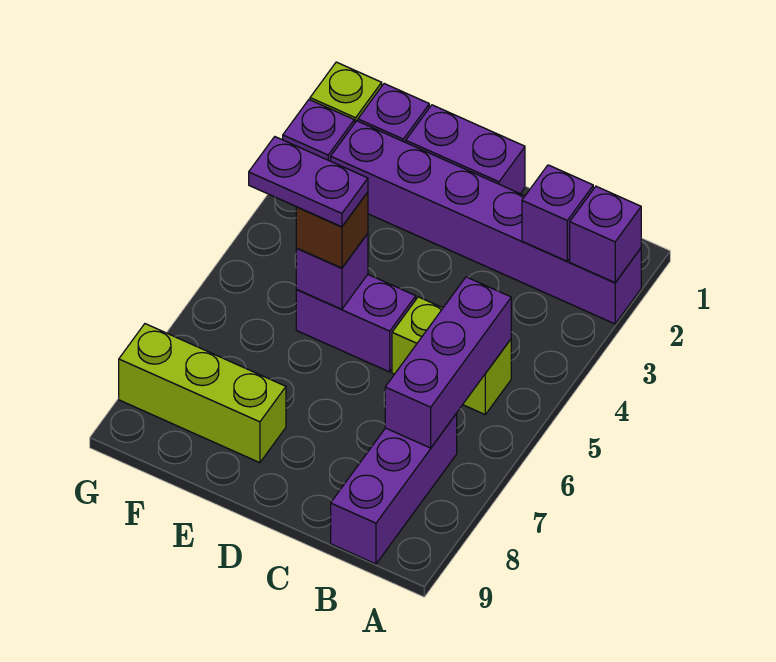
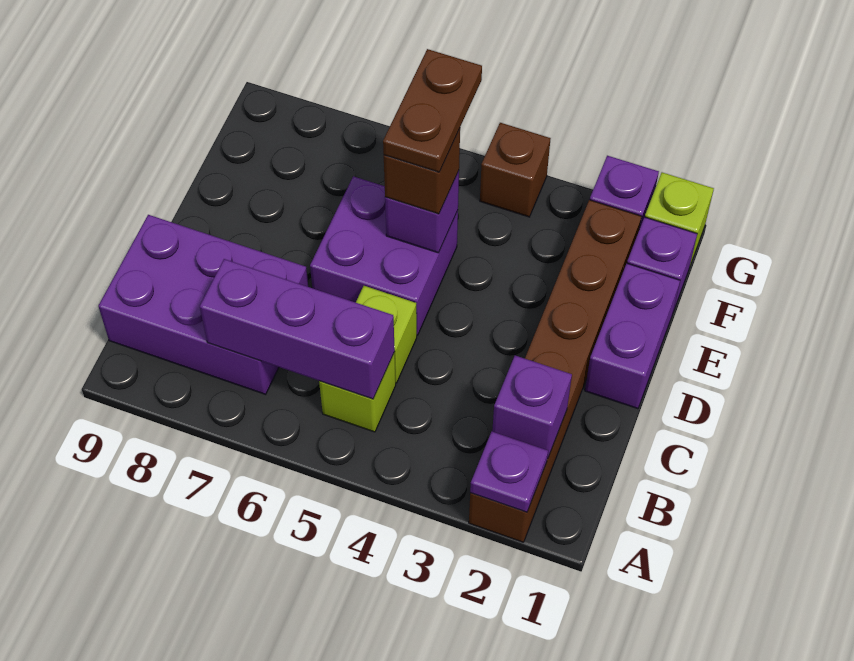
purple brick A2:F2 level 1 -> brown brick A2:F2 level 1
purple brick A2 level 2 -> purple plate A2 level 2
purple brick B7:B9 level 1 -> purple brick B7:C9 level 1
purple brick D5:E5 level 1 -> purple brick D5:E6 level 1
purple plate E5:F5 level 4 -> brown plate E5:F5 level 4
lime brick E8:G8 level 1 -> none
none -> brown brick G4 level 1

